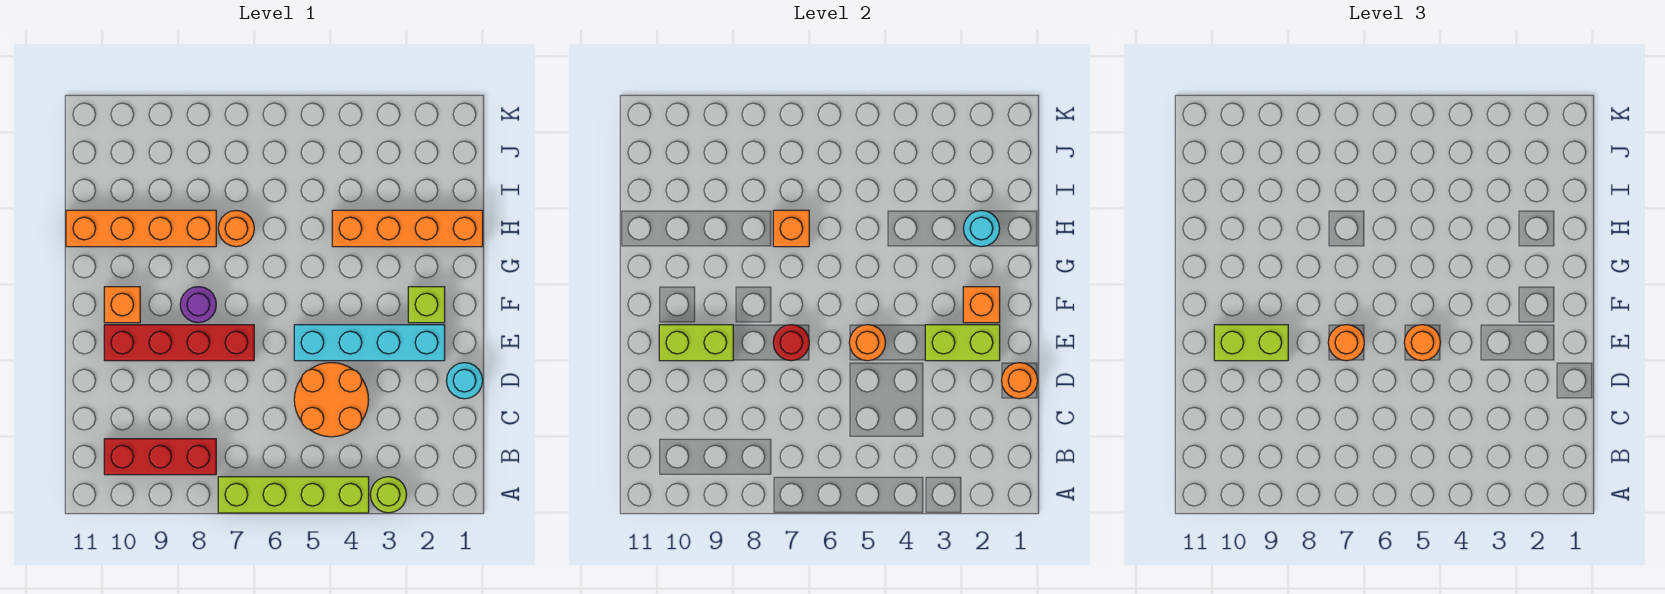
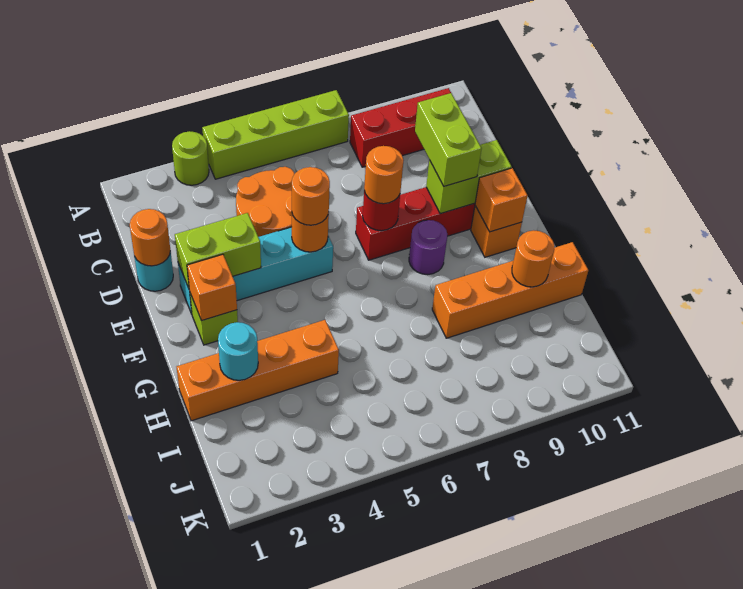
lime brick E9:E10 level 3 -> lime brick D9:E9 level 3
orange round brick H7 level 1 -> orange round brick H10 level 2
orange brick H7 level 2 -> orange brick F10 level 2

